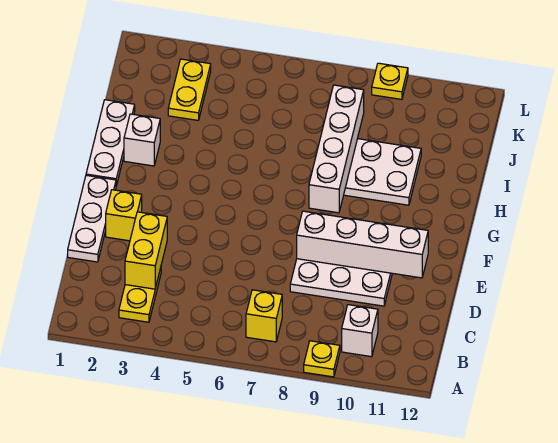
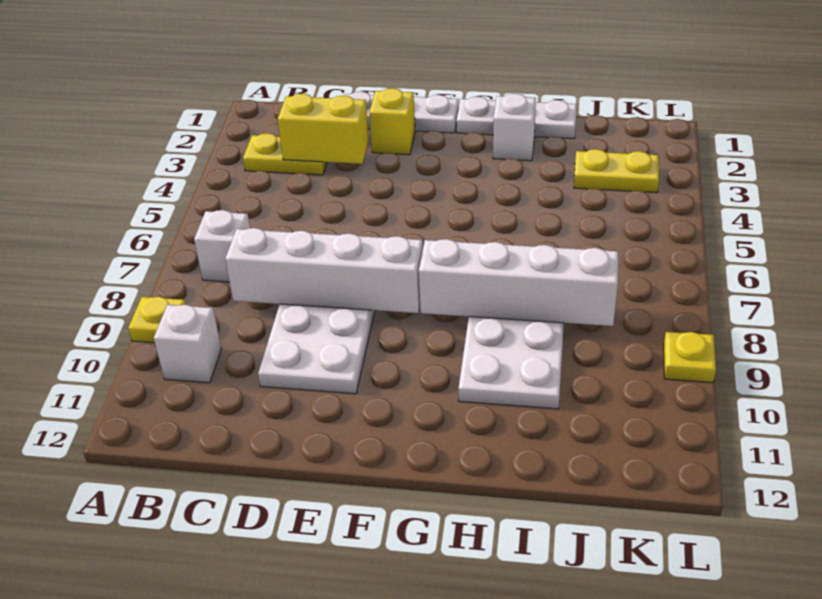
yellow brick B7 level 1 -> white brick B7 level 1
white brick E8:E11 level 2 -> white brick C8:F8 level 2

